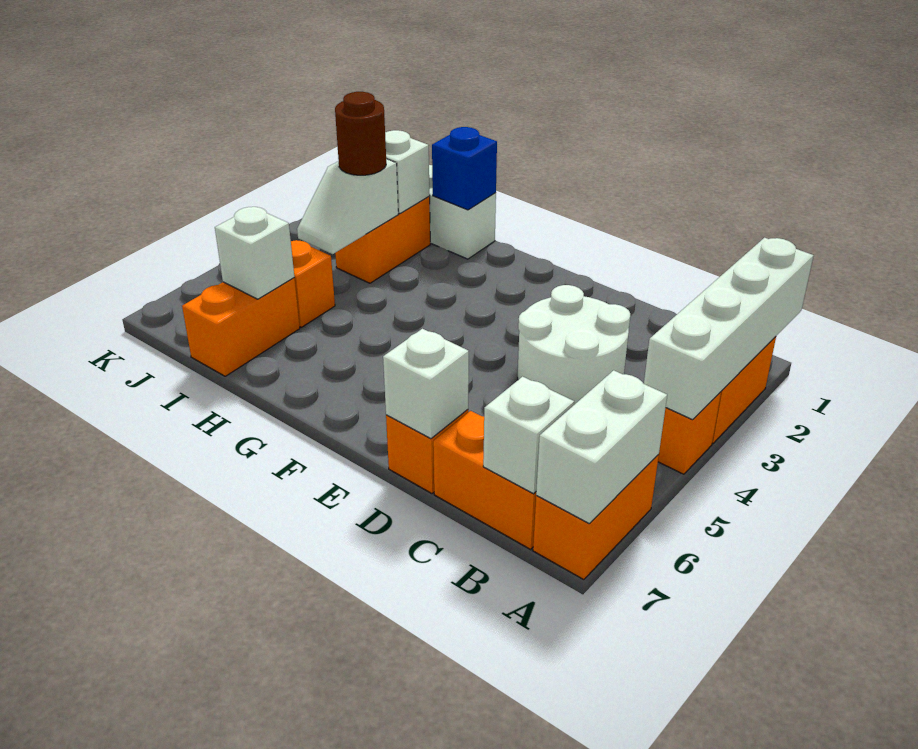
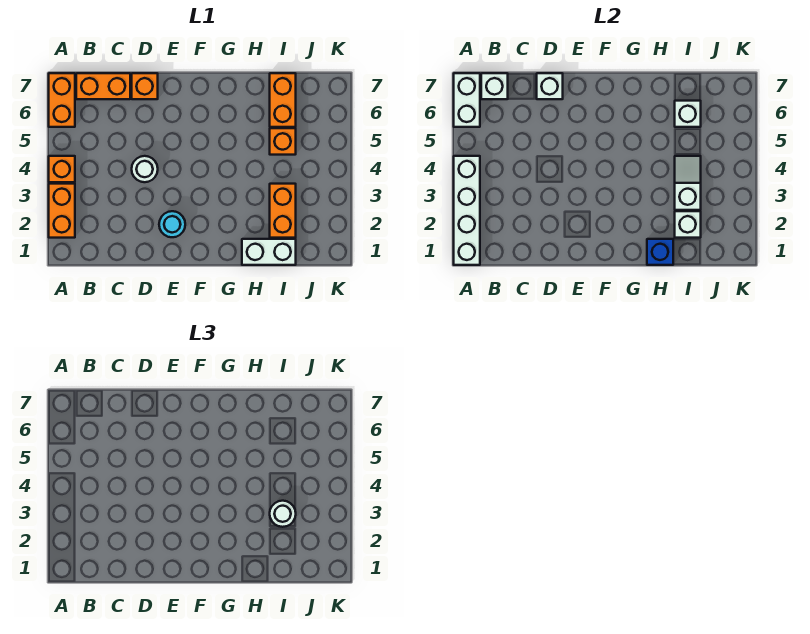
white round brick C3:D4 level 1 -> white round brick D4 level 1
none -> cyan round brick E2 level 1
brown round brick I3 level 3 -> white round brick I3 level 3

